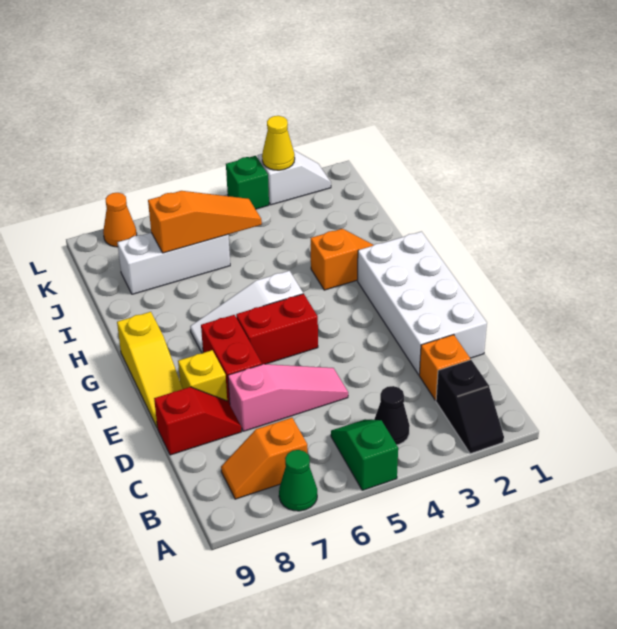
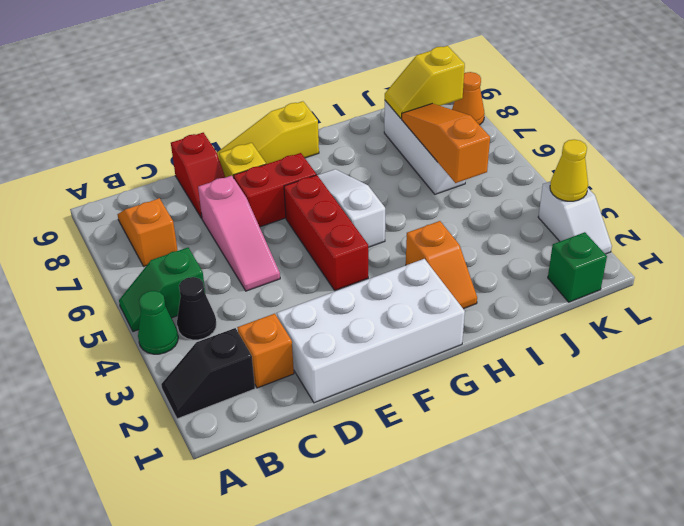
green slope A5:B5 level 1 top A -> green slope A5:B5 level 1 top B
green cone A7 level 1 -> green cone A4 level 1
red brick F5:F6 level 1 -> red brick F4:F6 level 1
orange slope J5:J7 level 2 top 7 -> orange slope J5:J7 level 2 top 5
none -> yellow slope J8:K8 level 2 top K
green brick L4 level 1 -> green brick K1 level 1

